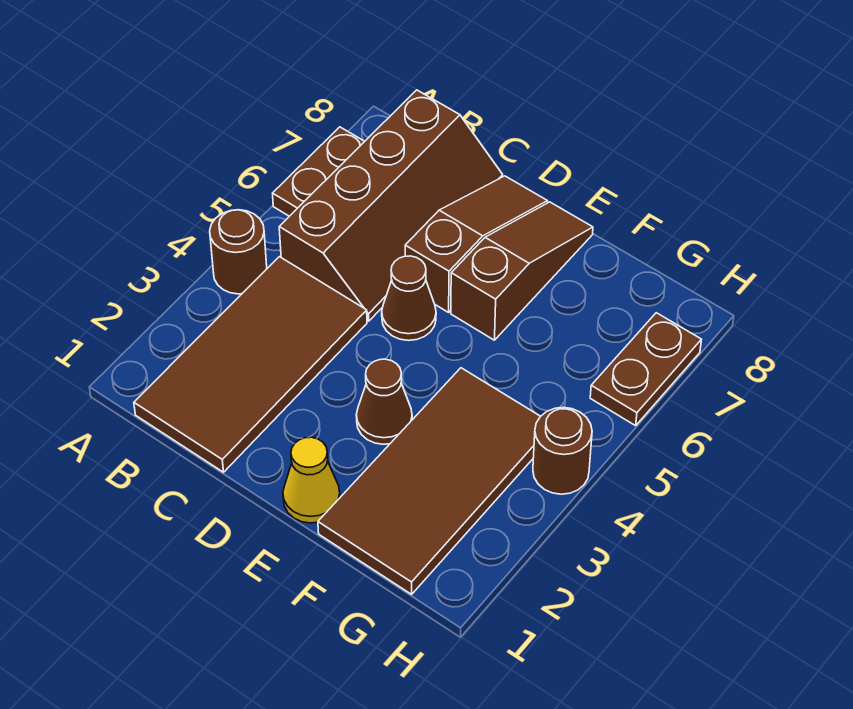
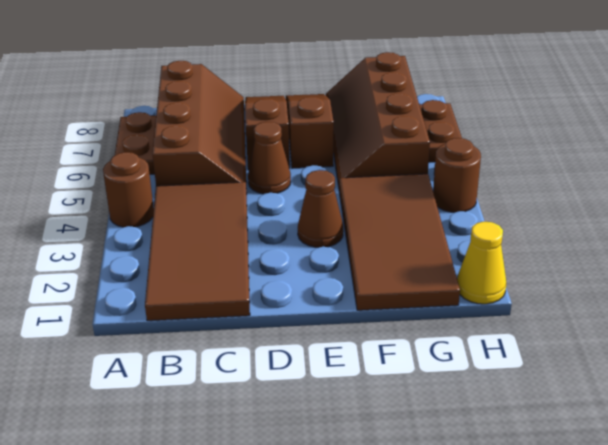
yellow cone E1 level 1 -> yellow cone H1 level 1
none -> brown slope F5:G8 level 1 top G

